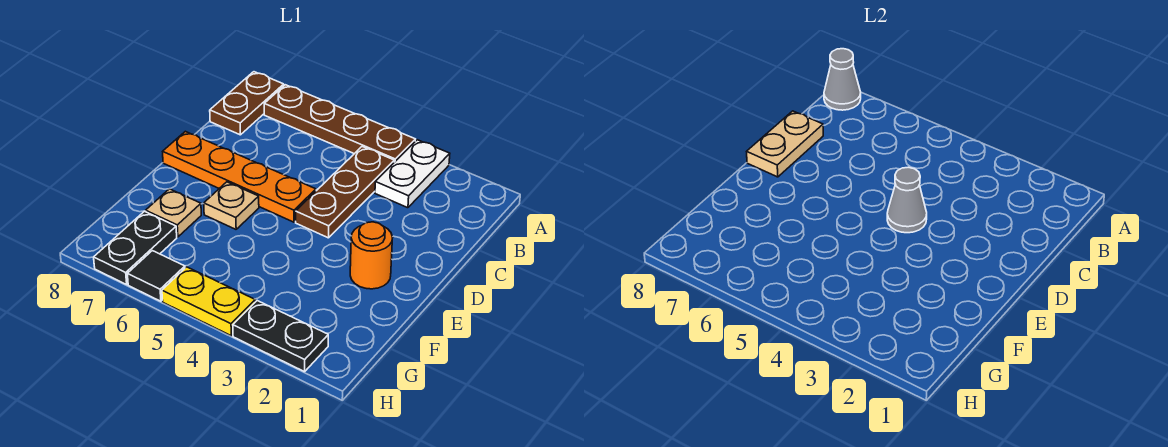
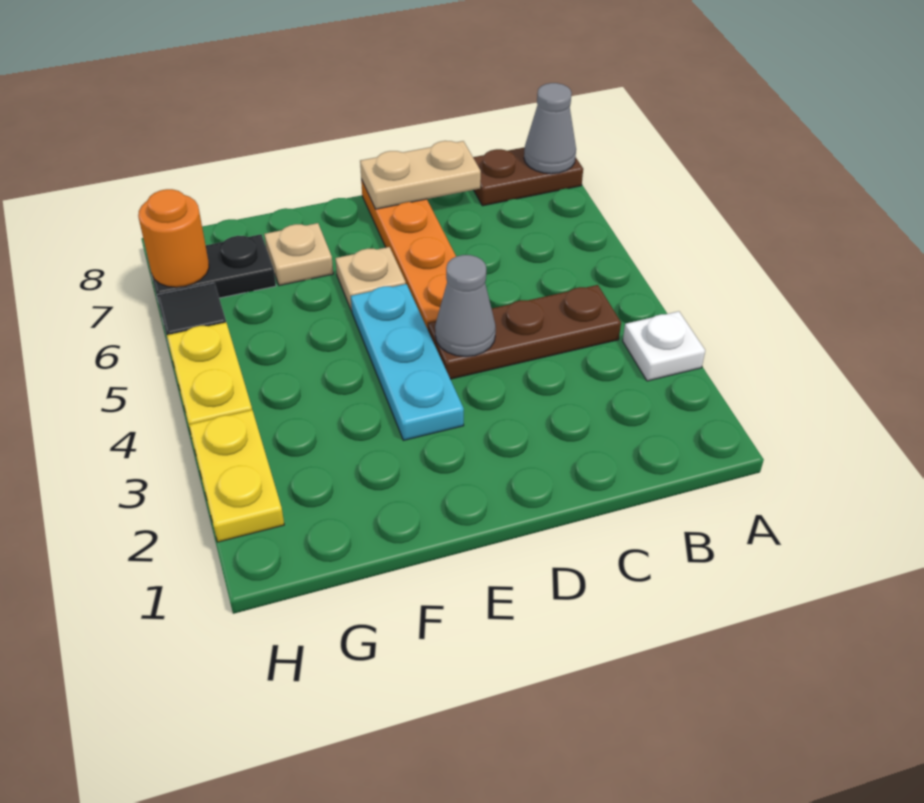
white plate A3:B3 level 1 -> white plate A3 level 1
brown plate A4:A7 level 1 -> none
orange round brick E2 level 1 -> orange round brick H7 level 2
none -> cyan plate E3:E5 level 1
black plate H2:H3 level 1 -> yellow plate H2:H3 level 1

